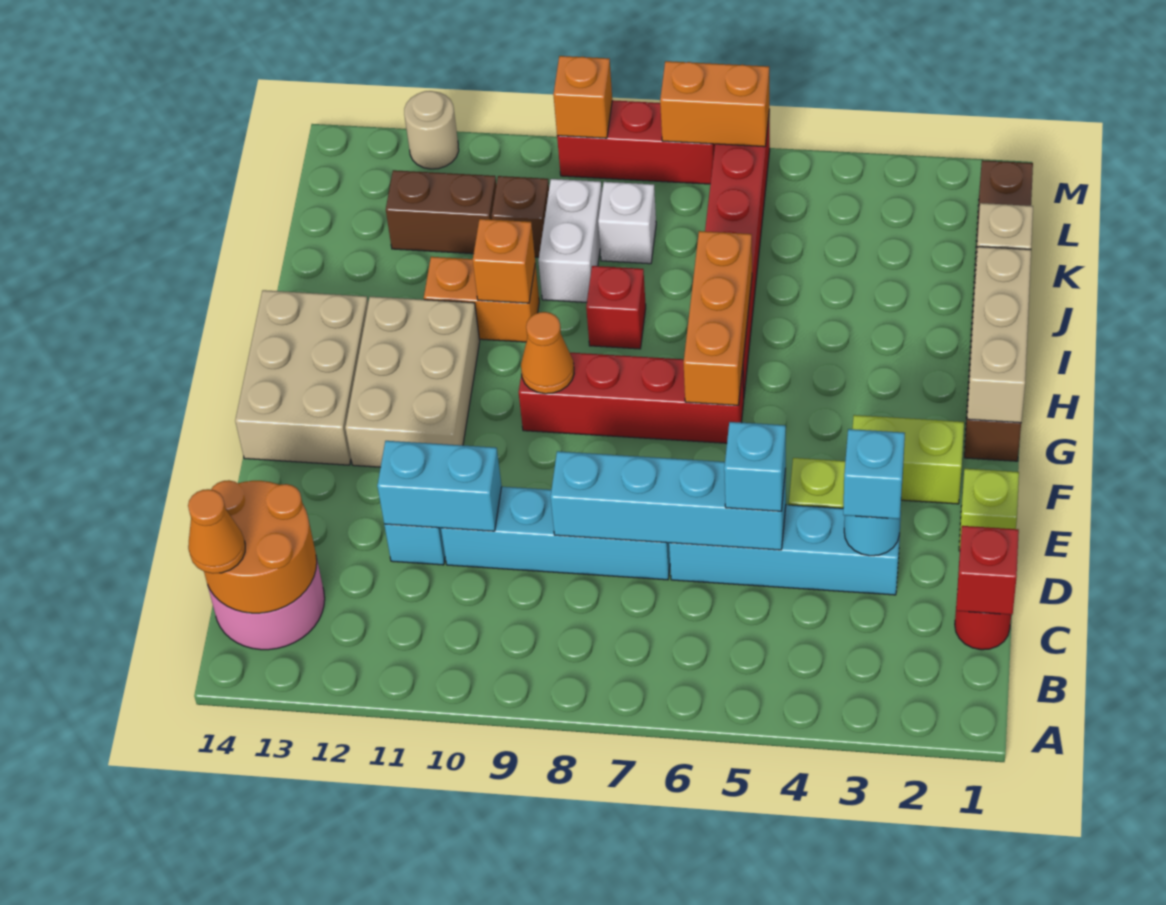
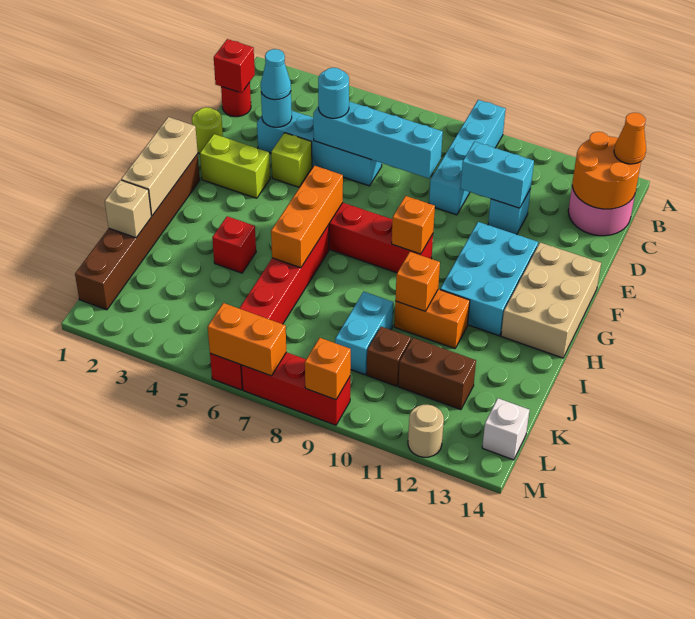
cyan brick D3 level 3 -> cyan cone D3 level 3
cyan brick D5 level 3 -> cyan round brick D5 level 3
cyan brick D7:D10 level 1 -> cyan brick A9:D9 level 1
lime brick E1 level 1 -> lime round brick E1 level 1
tan brick F11:H12 level 1 -> cyan brick F11:H12 level 1
orange cone G9 level 2 -> orange brick G9 level 2
red brick I8 level 1 -> red brick I4 level 1
white brick J9:K9 level 1 -> cyan brick J9:K9 level 1
white brick K8 level 1 -> white brick L14 level 1

